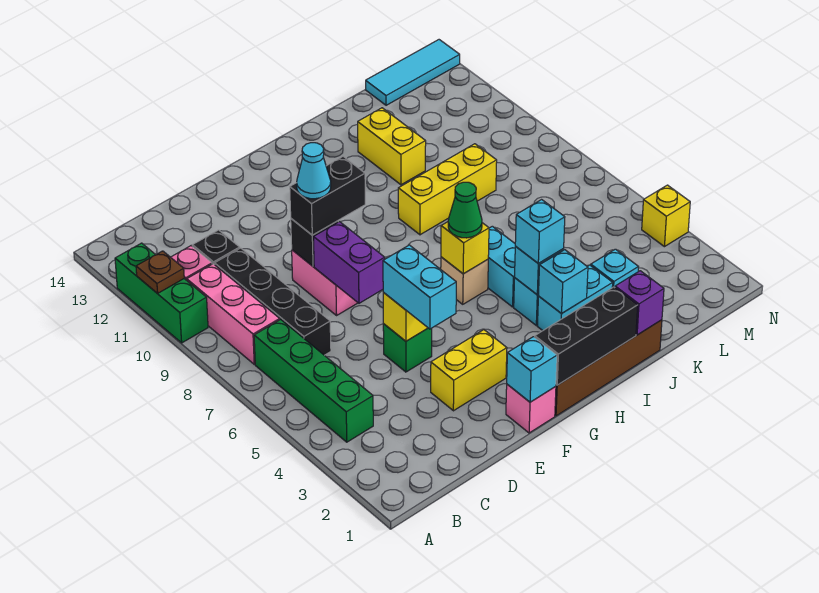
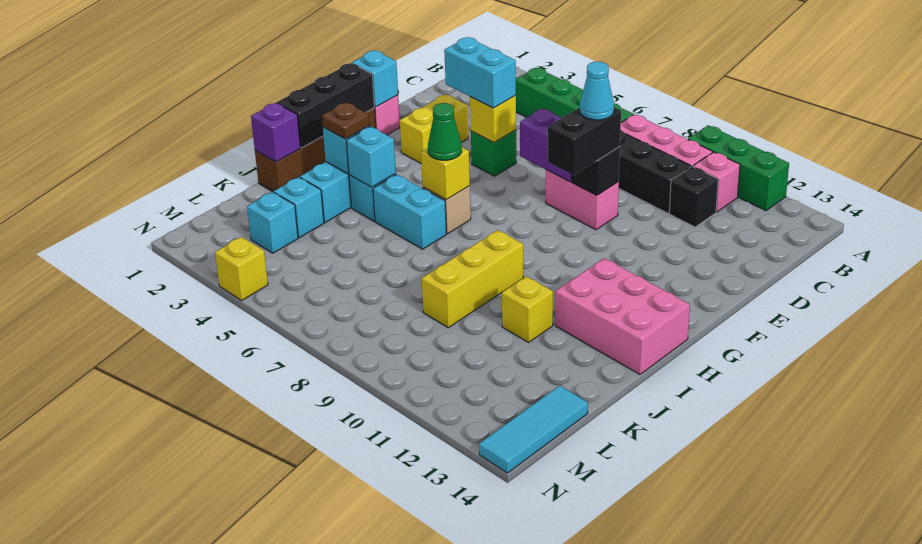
brown plate A11 level 2 -> brown plate I3 level 3
none -> pink brick H12:I14 level 1
cyan brick I4 level 3 -> cyan brick L3 level 1
yellow brick J11:J12 level 1 -> yellow brick J11 level 1

